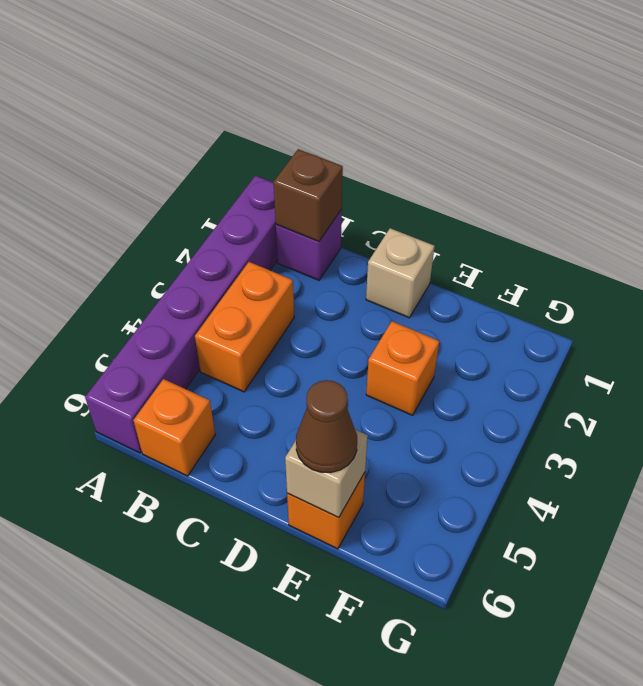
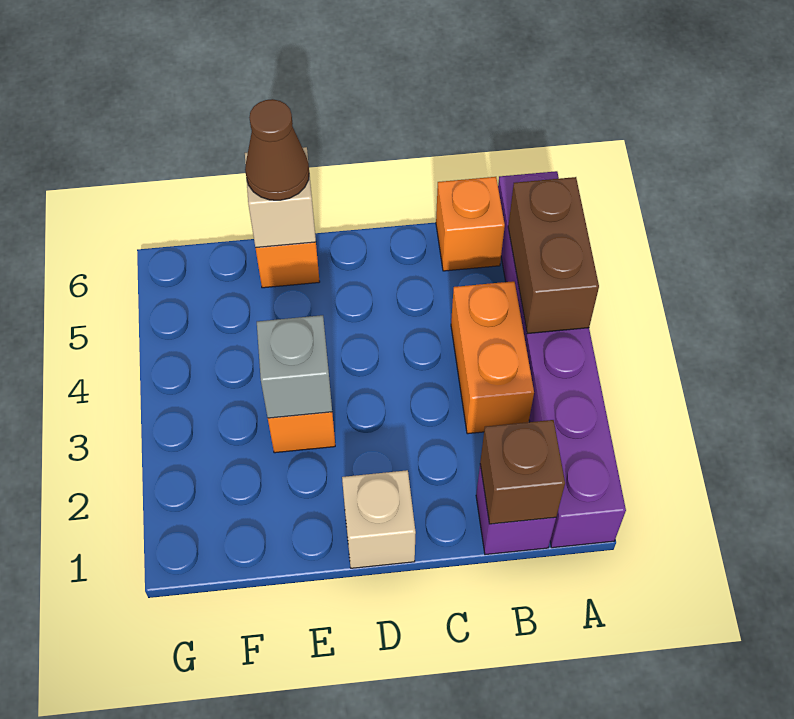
none -> brown brick A4:A5 level 2
none -> grey brick E3 level 2

